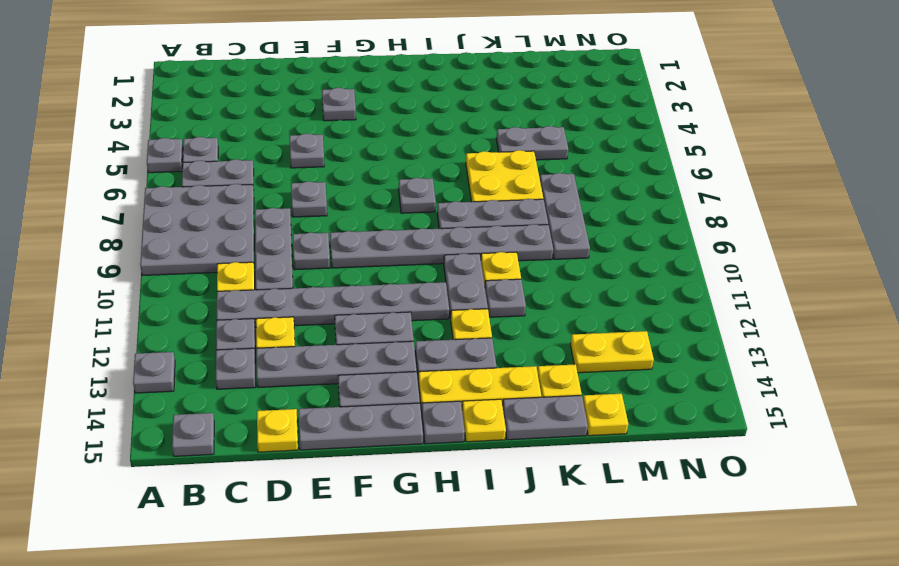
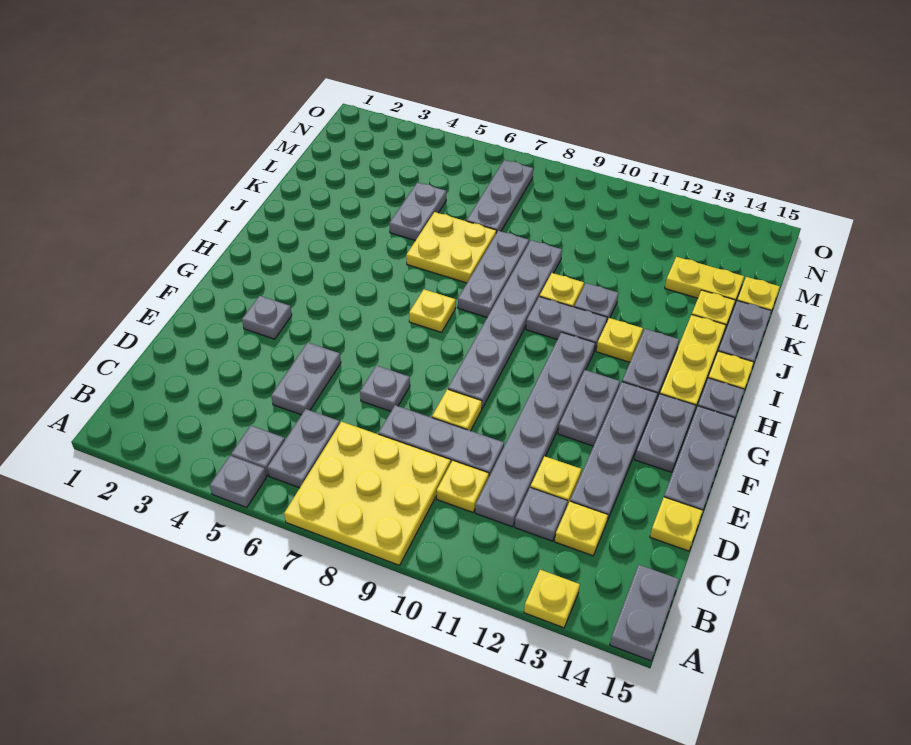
grey plate A7:C9 level 1 -> yellow plate A7:C9 level 1
grey plate A13 level 1 -> yellow plate A13 level 1
grey plate B15 level 1 -> grey plate A15:B15 level 1
grey plate C13 level 1 -> yellow plate C13 level 1
grey plate E5 level 1 -> grey plate D5:E5 level 1
grey plate E9 level 1 -> yellow plate E9 level 1
grey plate H7 level 1 -> yellow plate H7 level 1
grey plate L7:L9 level 1 -> grey plate L7:N7 level 1
yellow plate L13:M13 level 1 -> yellow plate L13:L14 level 1

